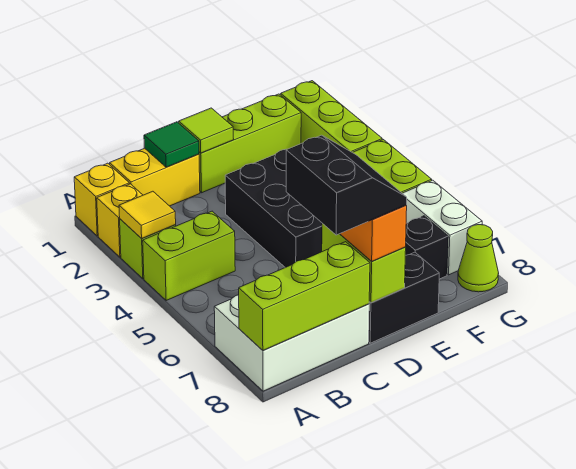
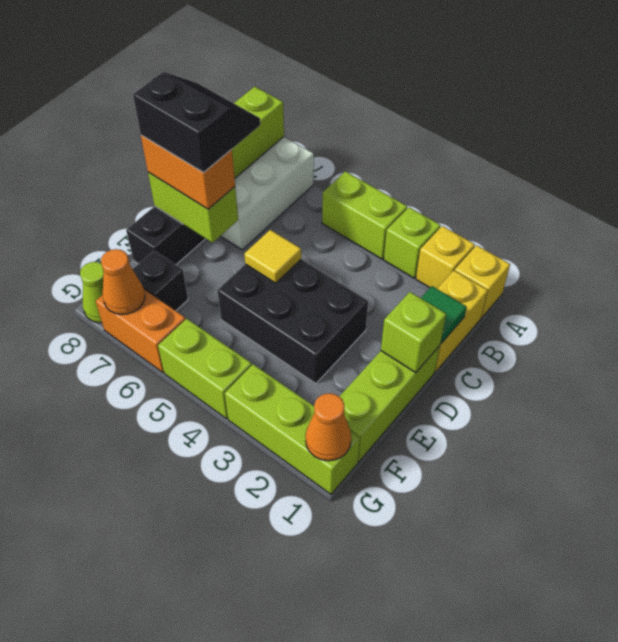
yellow tile A3 level 2 -> yellow tile D5 level 2
lime brick A4:B4 level 1 -> lime brick A4:A5 level 1
black slope C7:D8 level 4 top C -> black slope C7:D8 level 4 top D
lime tile D1 level 2 -> lime brick D1 level 2
none -> orange cone G1 level 2
white brick G6:G7 level 1 -> orange brick G6:G7 level 1
none -> orange cone G7 level 2

